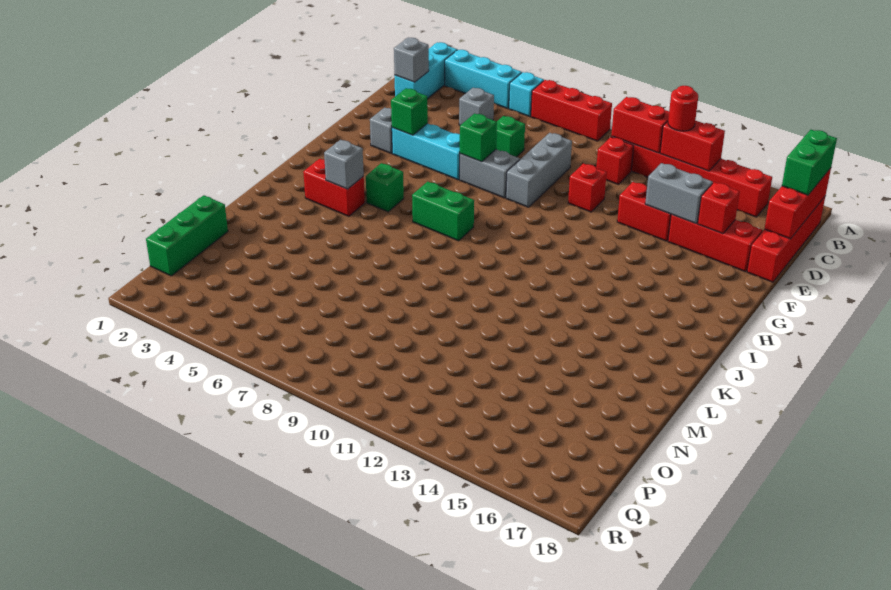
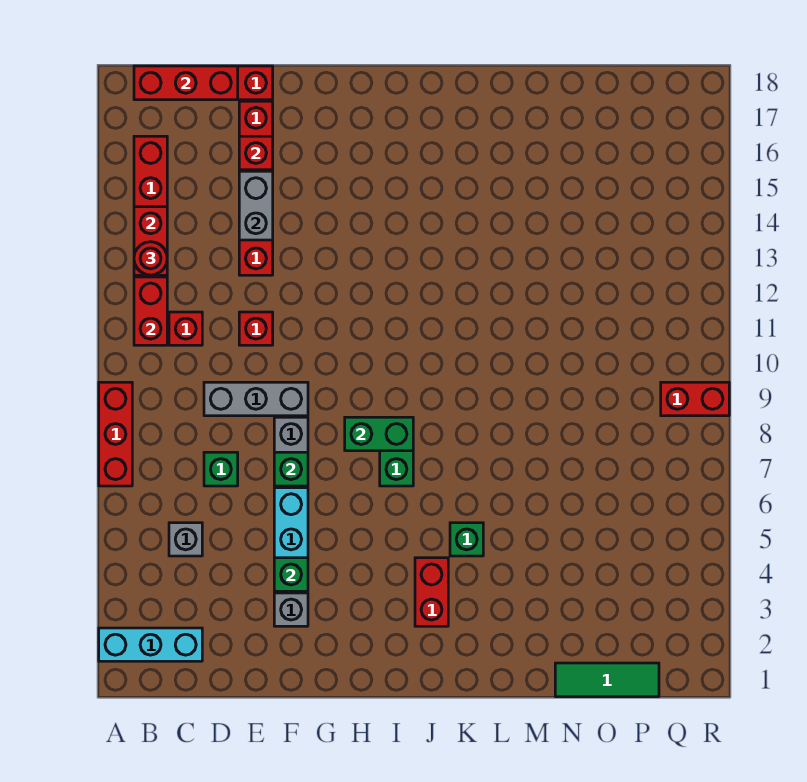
cyan brick A3:A5 level 1 -> none
cyan brick A6 level 1 -> none
green brick B18:C18 level 3 -> green brick H8:I8 level 2
grey brick C2 level 2 -> none
green brick I5 level 1 -> green brick K5 level 1
grey brick J4 level 2 -> none
green brick N1:P1 level 1 -> green tile N1:P1 level 1
none -> red brick Q9:R9 level 1

